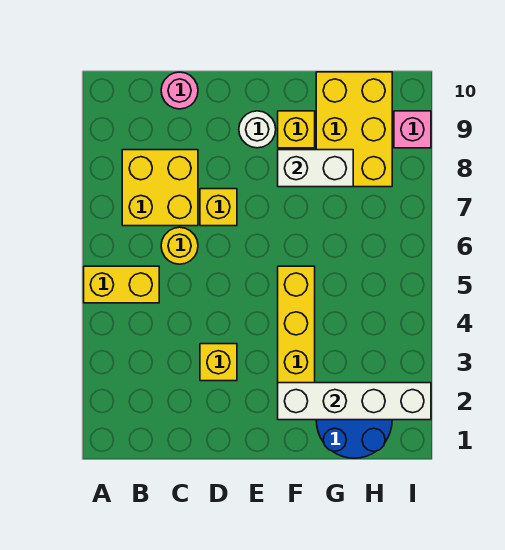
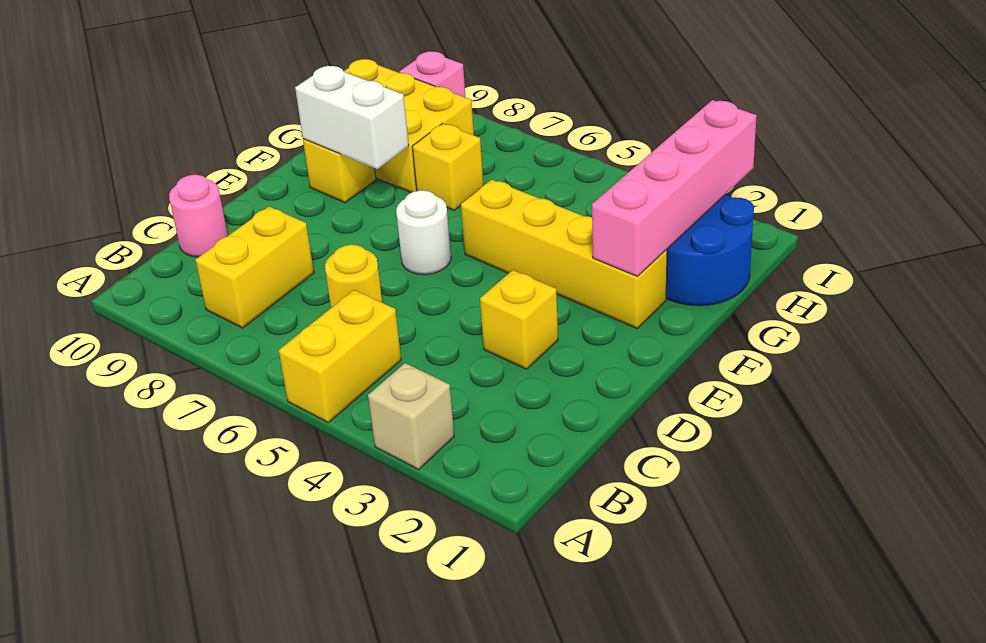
none -> tan brick A3 level 1
yellow brick B7:C8 level 1 -> yellow brick B8:C8 level 1
yellow brick D7 level 1 -> yellow brick G7 level 1
white round brick E9 level 1 -> white round brick E6 level 1
white brick F2:I2 level 2 -> pink brick F2:I2 level 2
white brick F8:G8 level 2 -> white brick F8:F9 level 2

